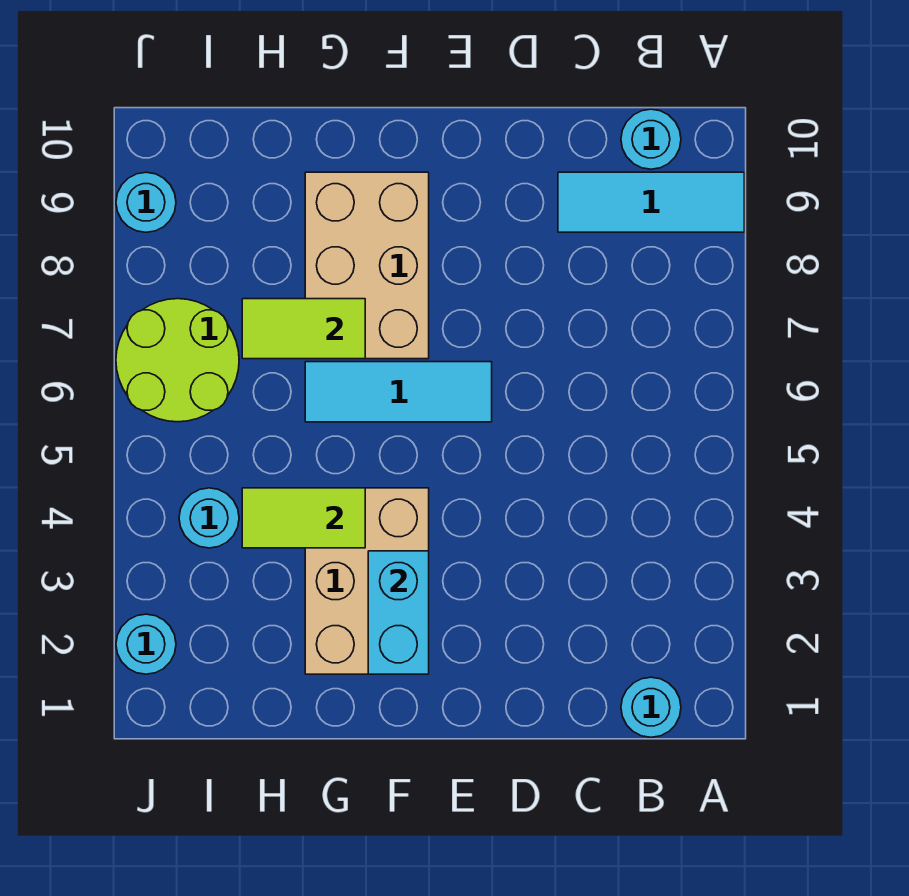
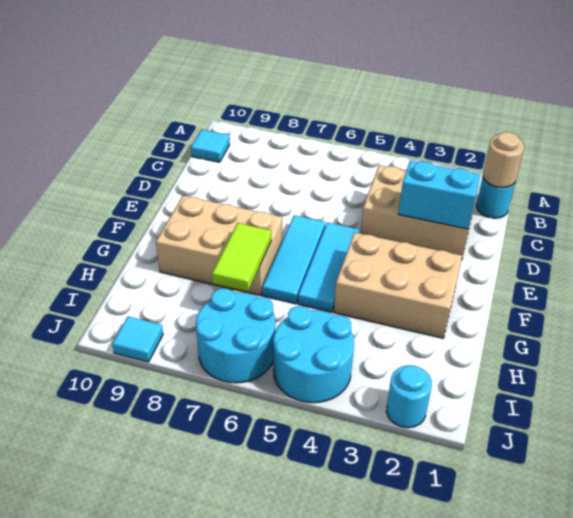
cyan tile A9:C9 level 1 -> cyan tile E5:G5 level 1
none -> tan round brick B1 level 2
cyan round brick B10 level 1 -> cyan tile B10 level 1
none -> tan brick C2:D4 level 1
cyan brick F2:F3 level 2 -> cyan brick D2:D3 level 2
lime tile G4:H4 level 2 -> none
cyan round brick I4 level 1 -> cyan round brick I4:J5 level 1
lime round brick I6:J7 level 1 -> cyan round brick I6:J7 level 1
cyan round brick J9 level 1 -> cyan tile J9 level 1

